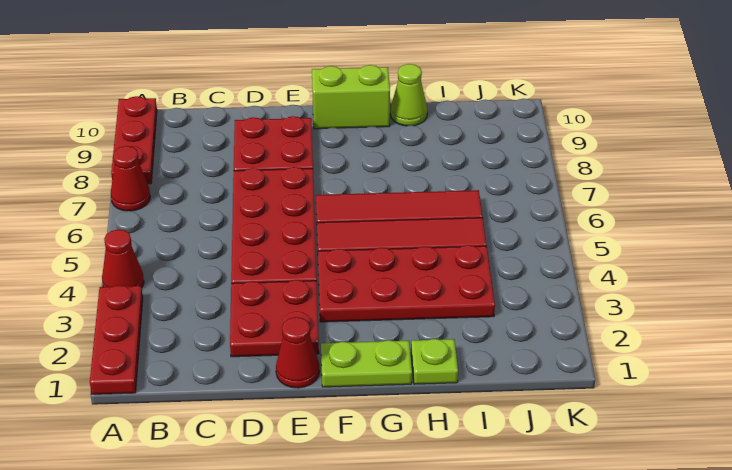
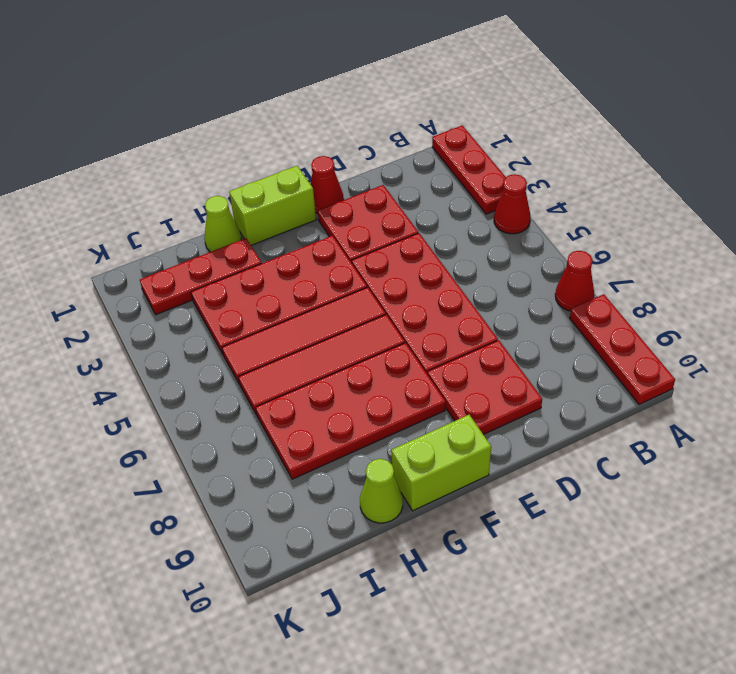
lime plate F1:G1 level 1 -> lime brick F1:G1 level 1
none -> red plate F7:I8 level 1
lime plate H1 level 1 -> lime cone H1 level 1
none -> red plate H2:J2 level 1

